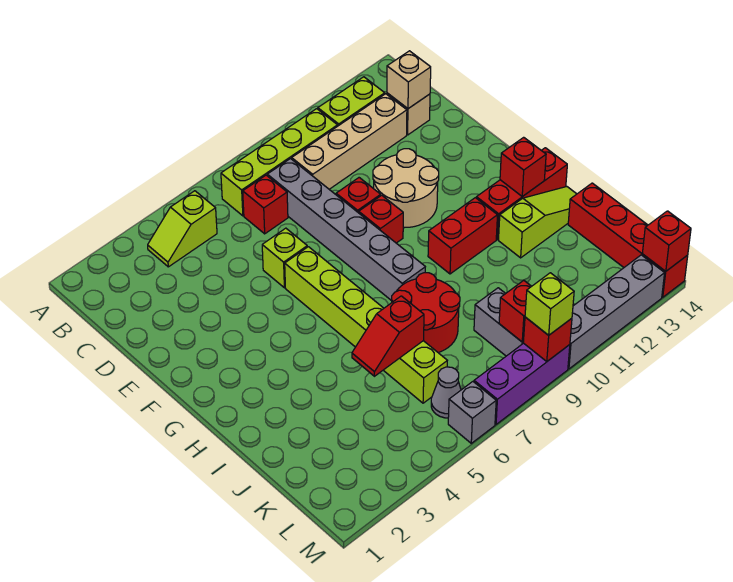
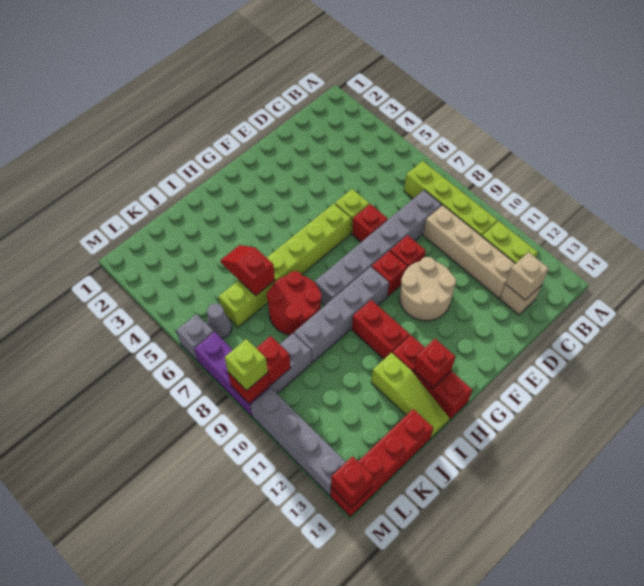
lime slope B4:B5 level 1 top 5 -> none
red brick C7 level 1 -> red brick E7 level 1
none -> grey brick G9:J9 level 1

